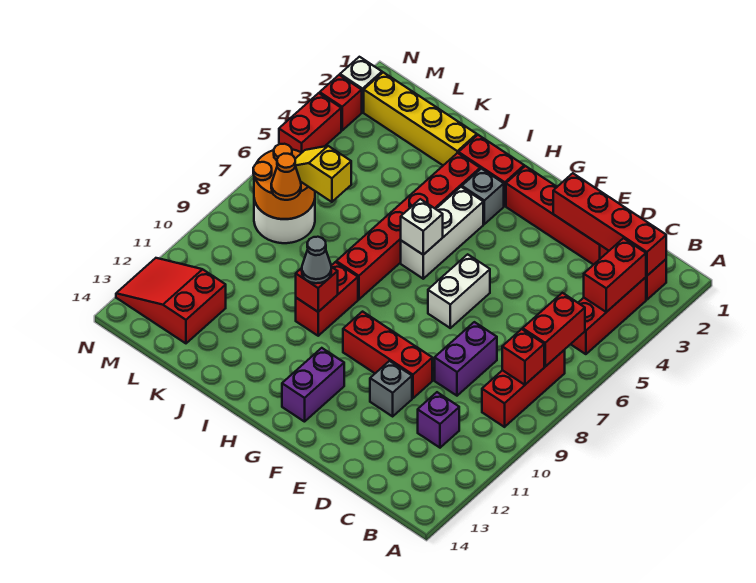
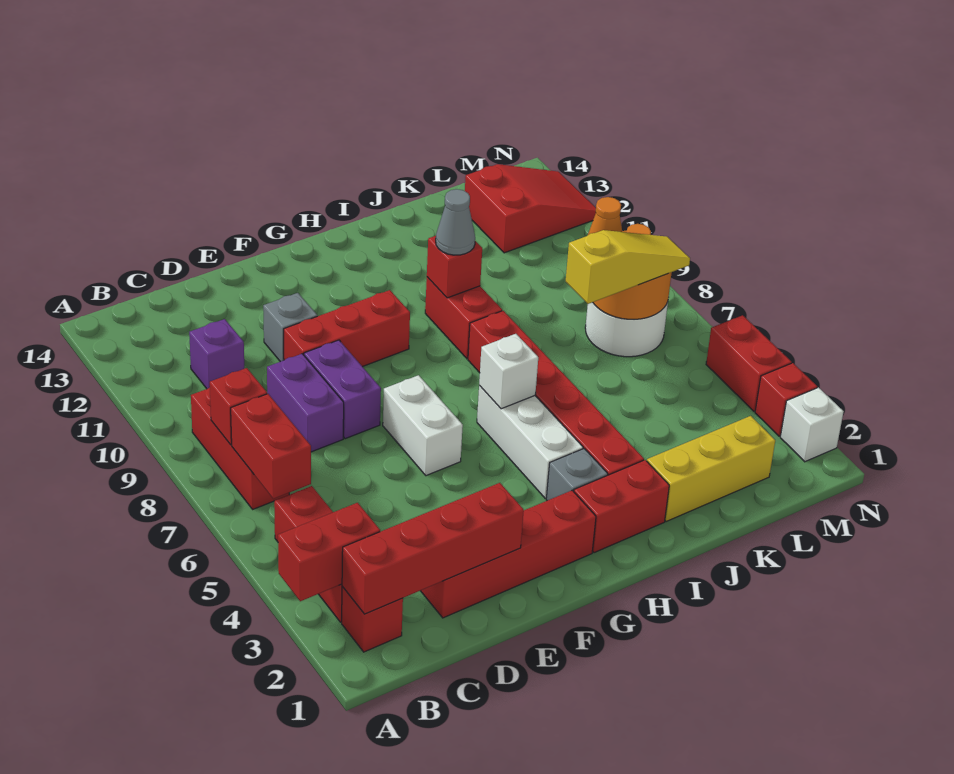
red brick B3:B4 level 2 -> red brick A3:B3 level 2
purple brick G12:G13 level 1 -> purple brick E8:E9 level 1
yellow brick J2:M2 level 1 -> yellow brick J2:L2 level 1
yellow slope K7:L7 level 3 top K -> yellow slope K7:M7 level 3 top K

